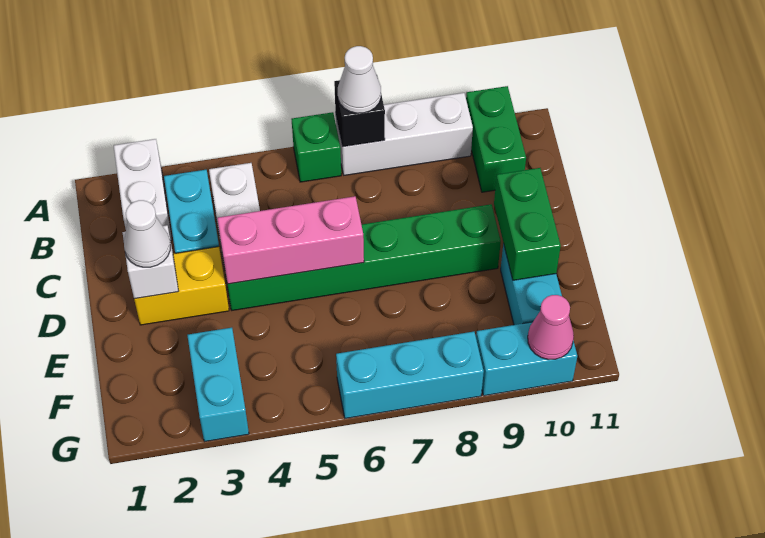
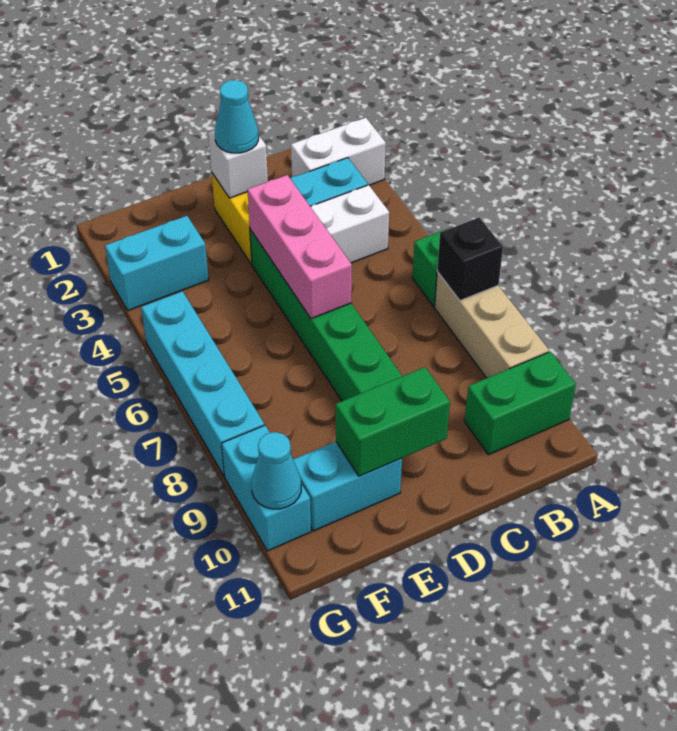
white brick A7:A9 level 1 -> tan brick A7:A9 level 1
white cone A7 level 3 -> none
white cone D2 level 3 -> cyan cone D2 level 3
cyan brick G6:G8 level 1 -> cyan brick G5:G8 level 1
pink cone G10 level 2 -> cyan cone G10 level 2

